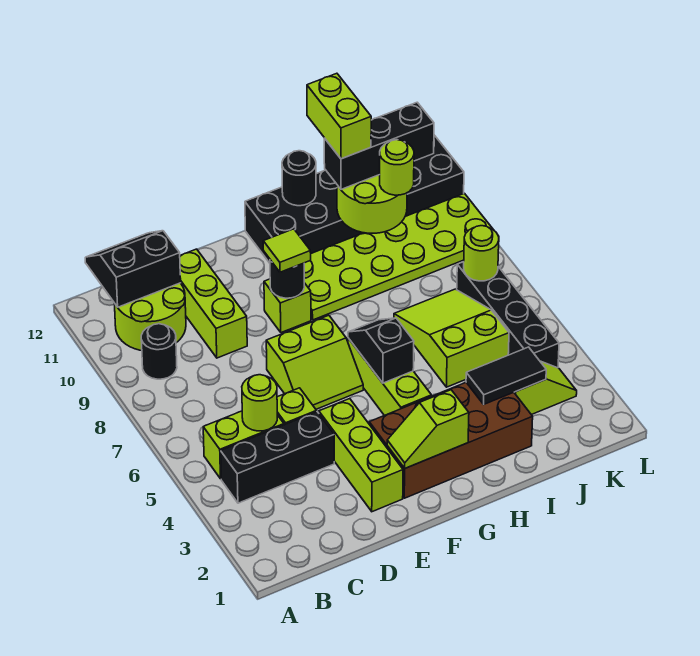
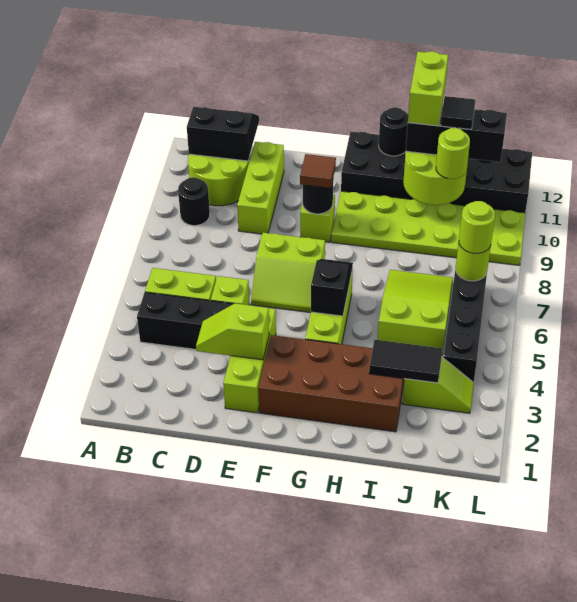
lime round brick C5 level 2 -> lime round brick K7 level 3
lime slope F2:G2 level 2 top G -> lime slope D3:E3 level 2 top E
lime tile F9 level 3 -> brown tile F9 level 3
none -> black tile J11 level 4

